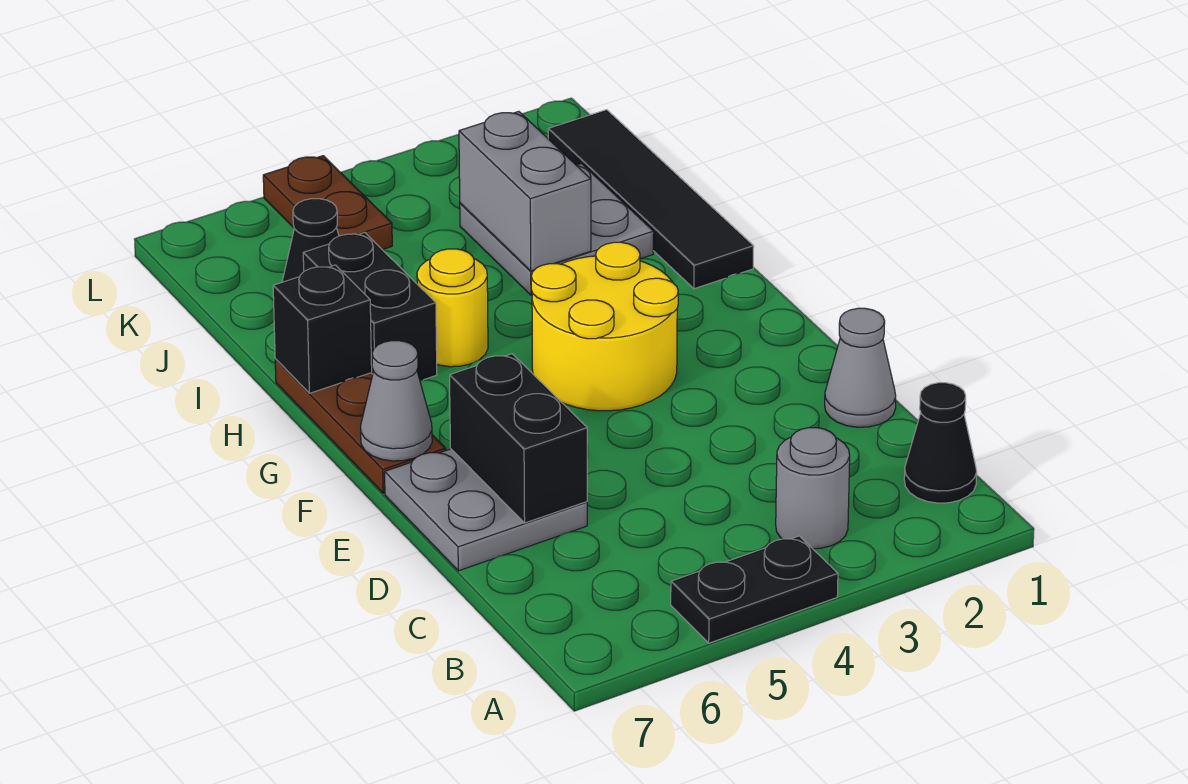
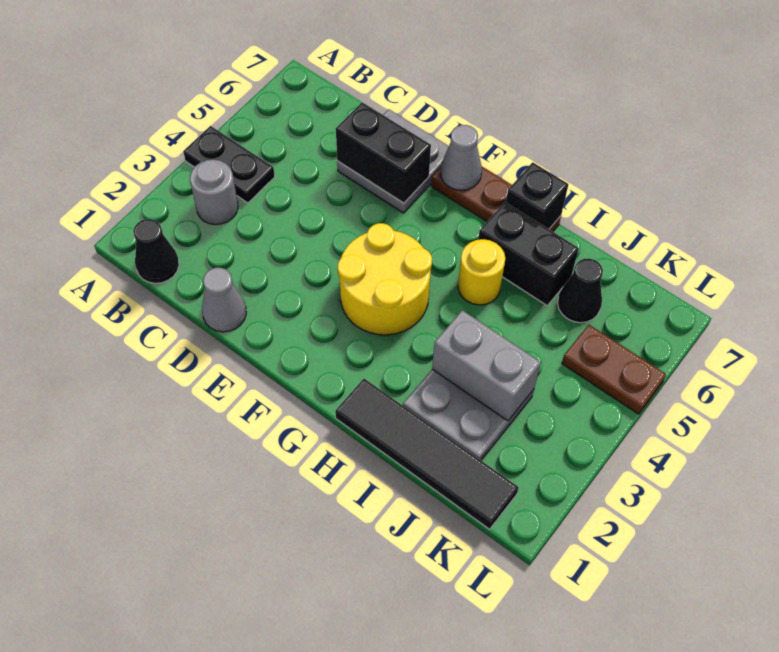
black plate A4:A5 level 1 -> black plate A4:B4 level 1

